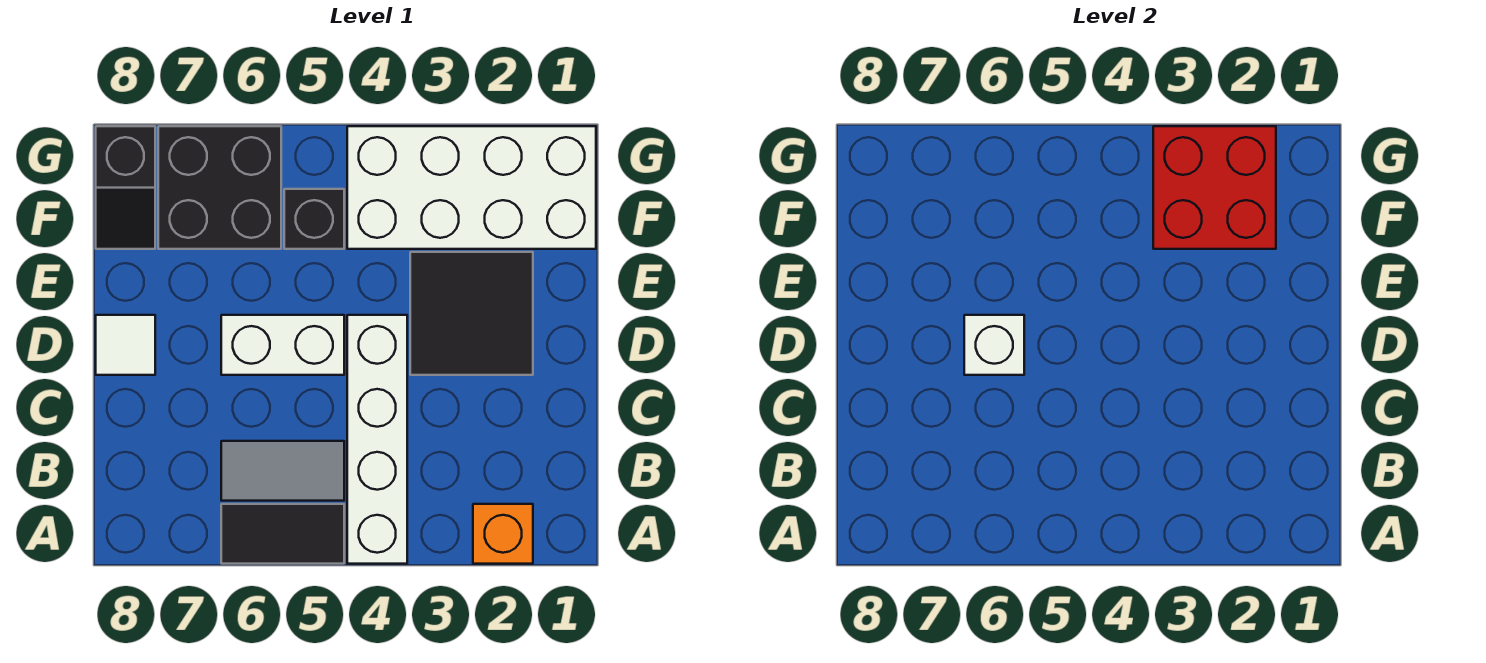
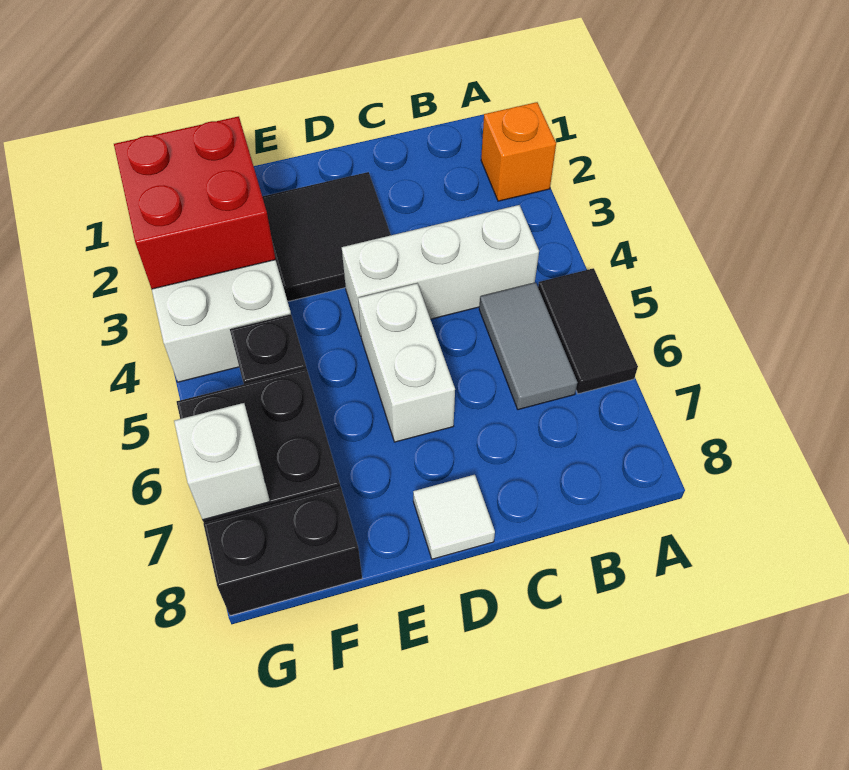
white brick A4:D4 level 1 -> white brick B4:D4 level 1
white brick D6 level 2 -> white brick G7 level 2
black slope F8:G8 level 1 top G -> black brick F8:G8 level 1

